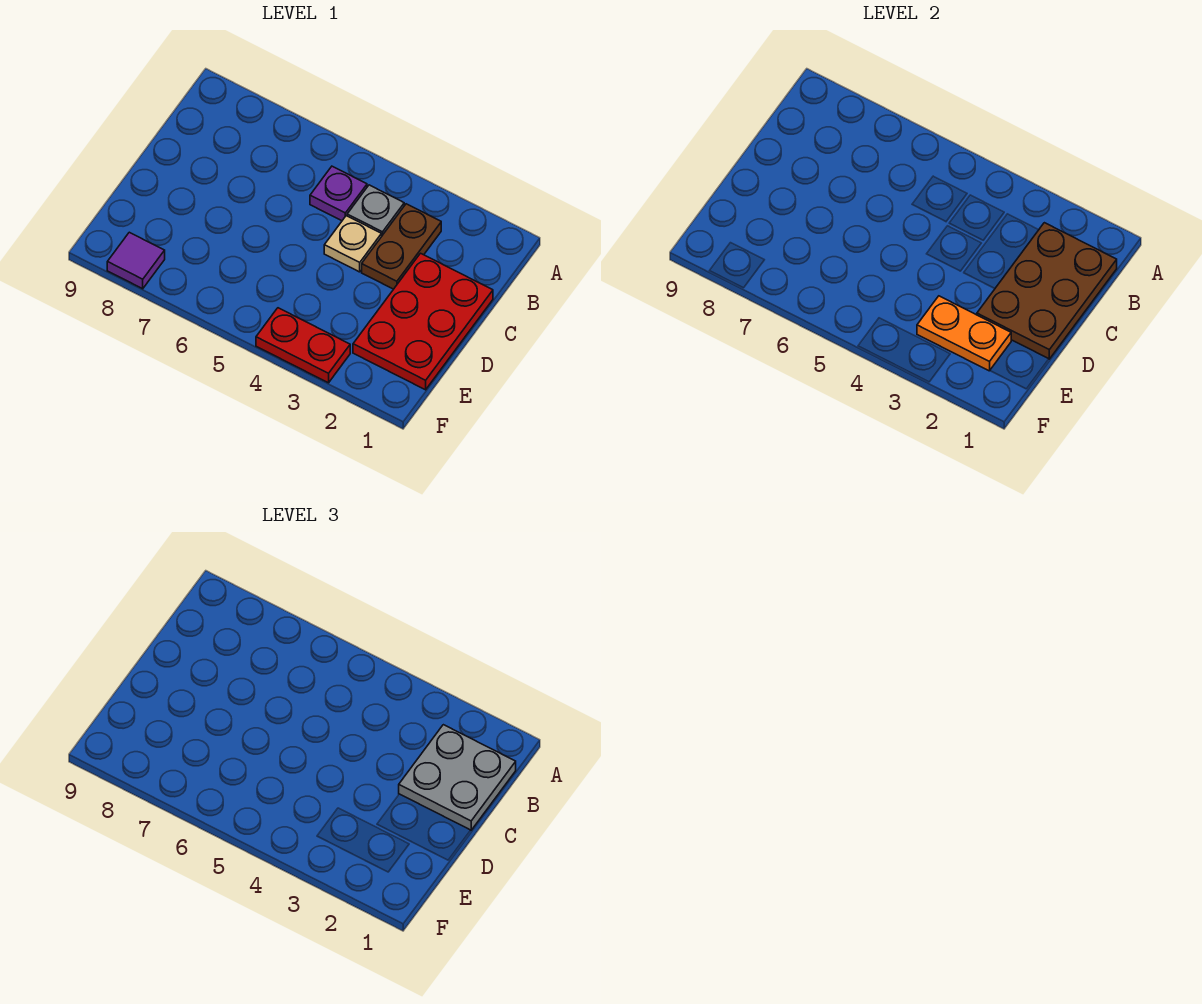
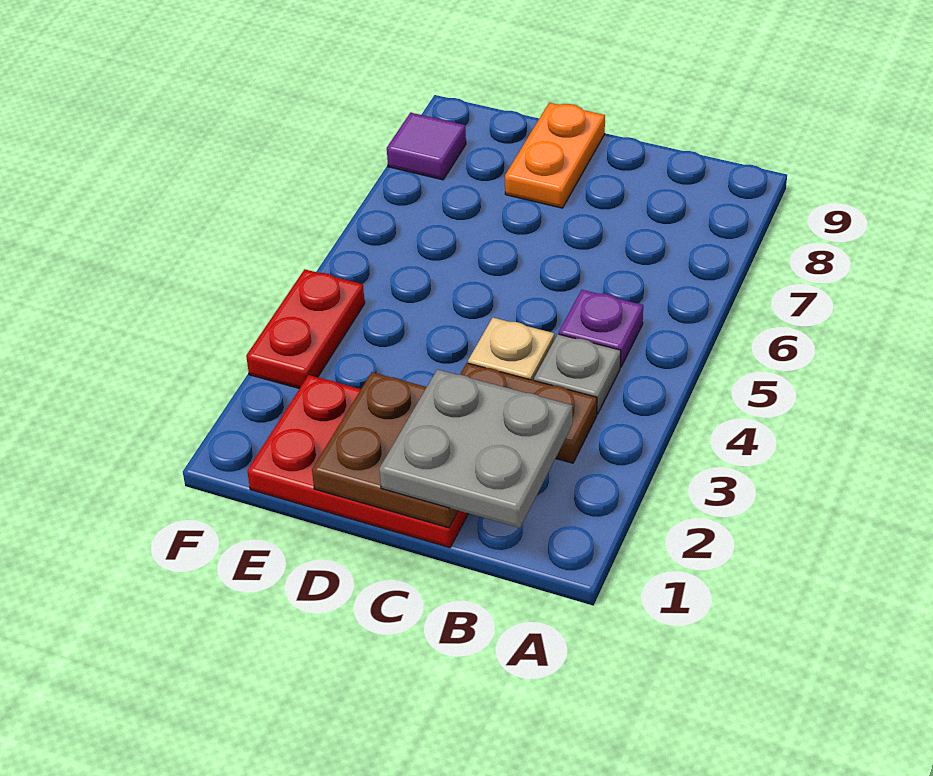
brown plate B1:D2 level 2 -> brown plate C1:D2 level 2
orange plate E2:E3 level 2 -> orange plate D8:D9 level 1

